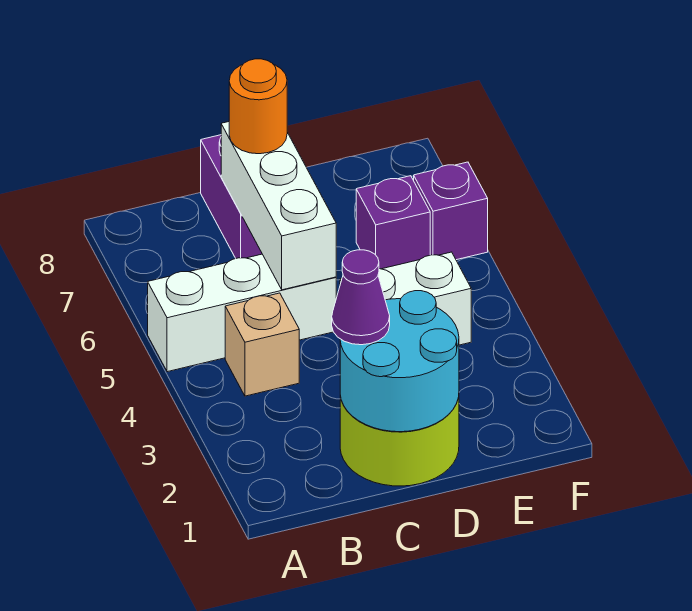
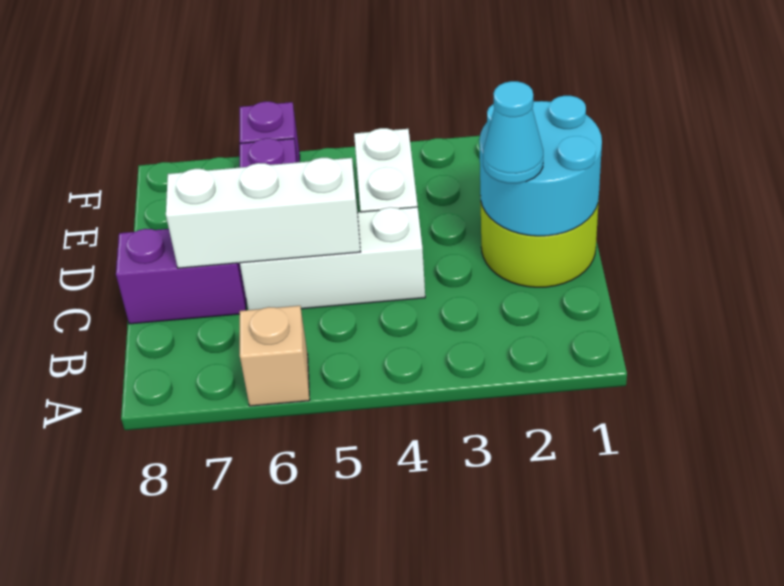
white brick A5:C5 level 1 -> white brick C4:C6 level 1
tan brick B4 level 1 -> tan brick A6 level 1
purple cone C2 level 3 -> cyan cone C2 level 3
orange round brick C7 level 3 -> none

